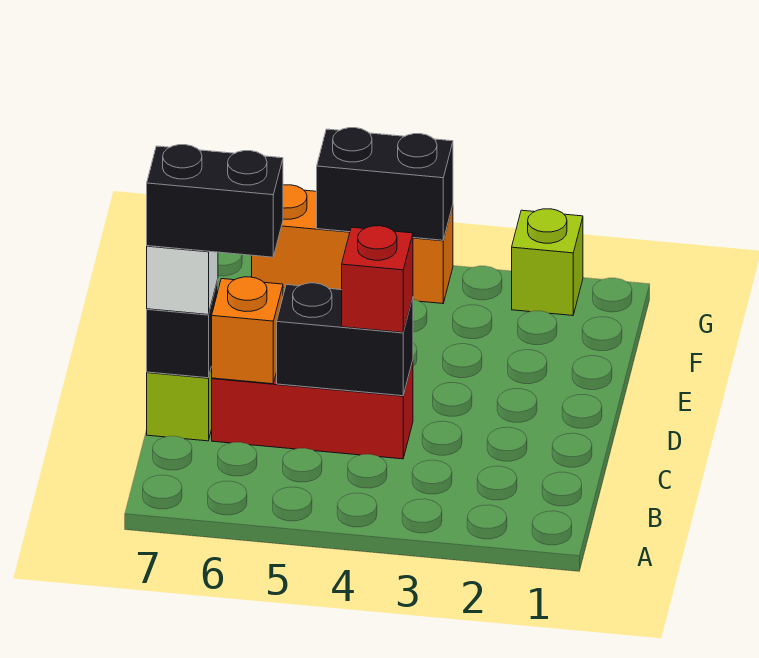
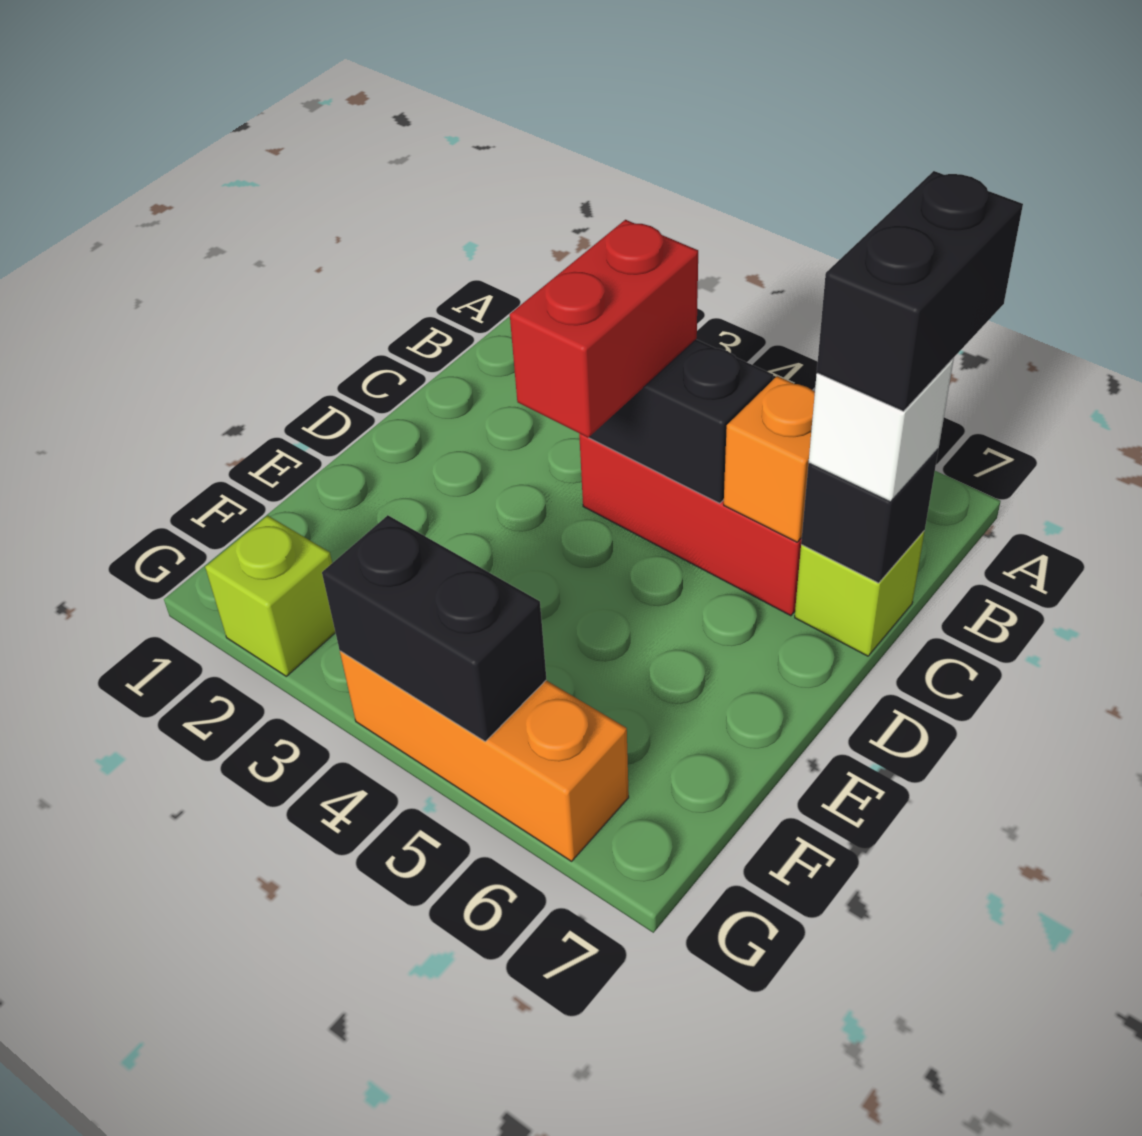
red brick C4 level 3 -> red brick C4:D4 level 3
black brick C6:C7 level 4 -> black brick B7:C7 level 4

